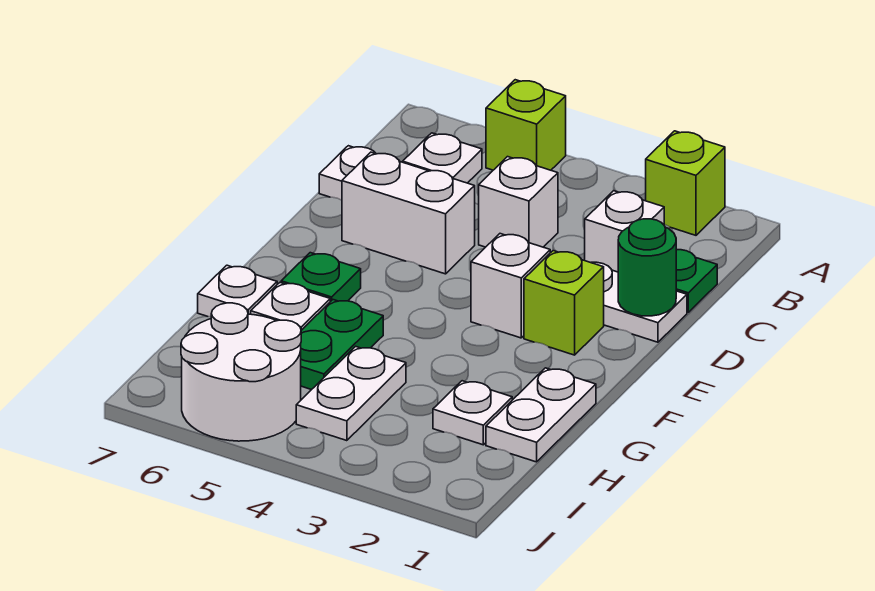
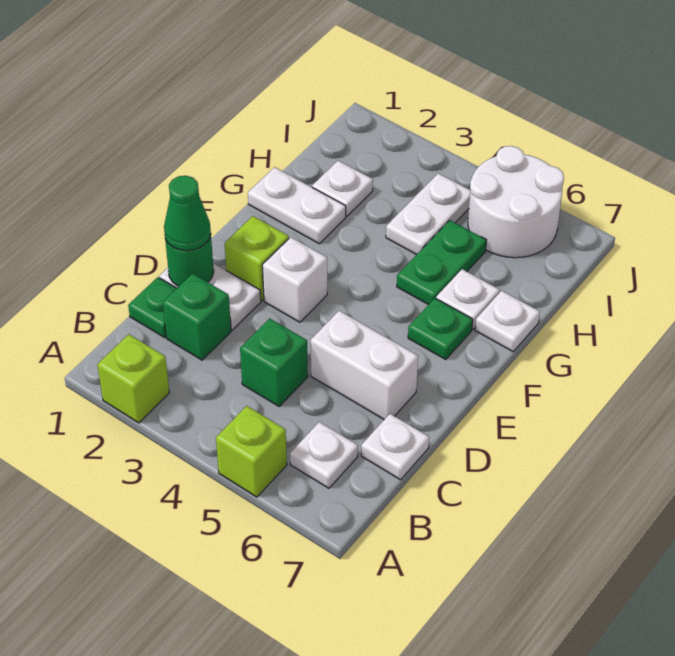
white brick C2 level 1 -> green brick C2 level 1
white brick C4 level 1 -> green brick C4 level 1
none -> green cone D1 level 3
white plate G1:H1 level 1 -> white plate G1:G2 level 1

